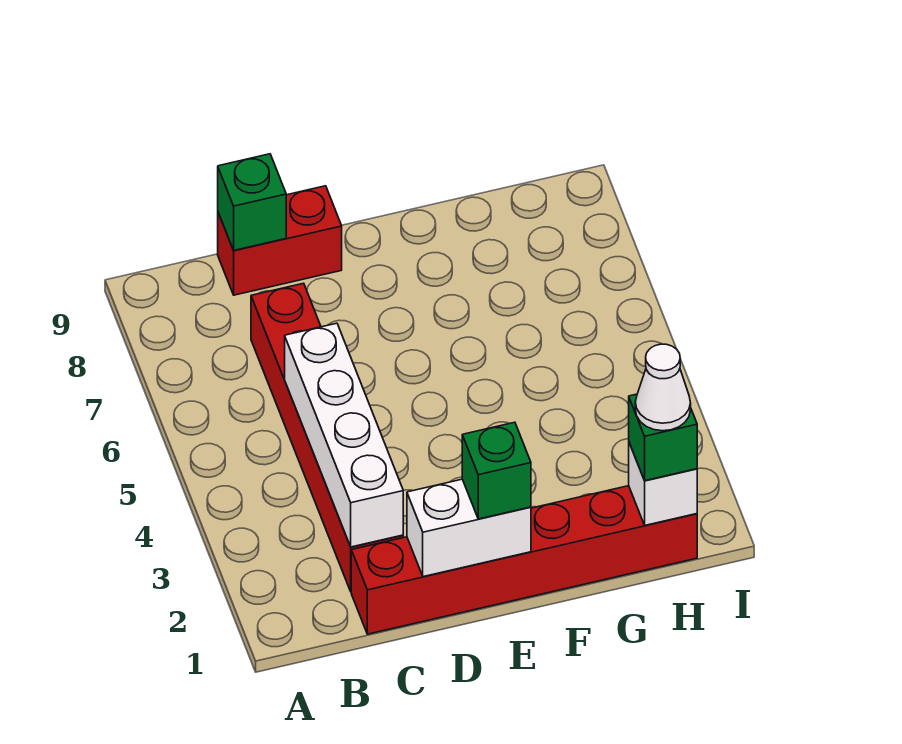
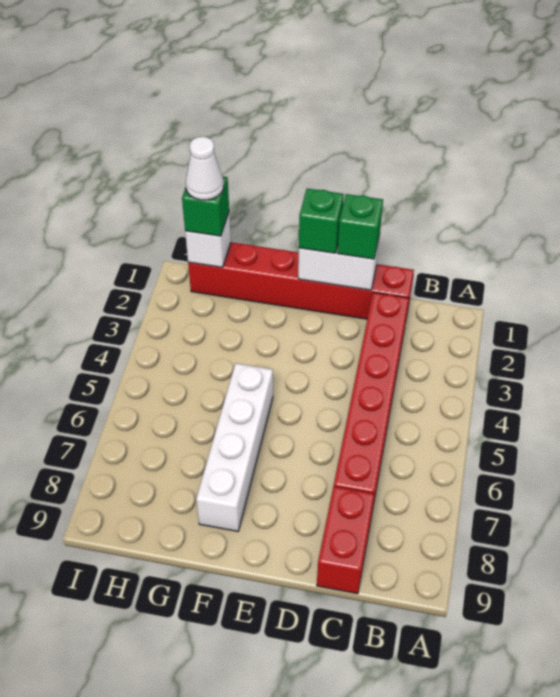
white brick C2:C5 level 2 -> white brick F5:F8 level 1
red brick C9:D9 level 1 -> red brick C8:C9 level 1
green brick C9 level 2 -> green brick D1 level 3

